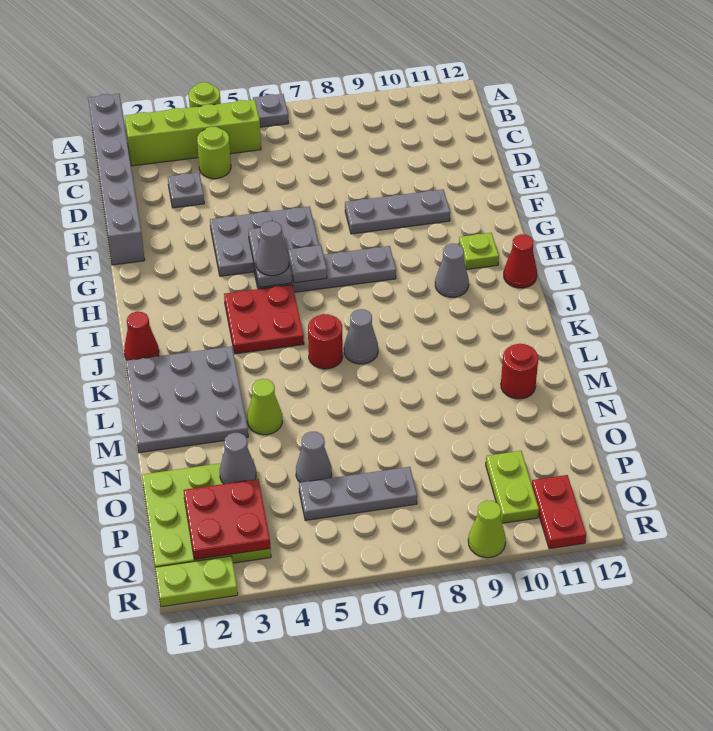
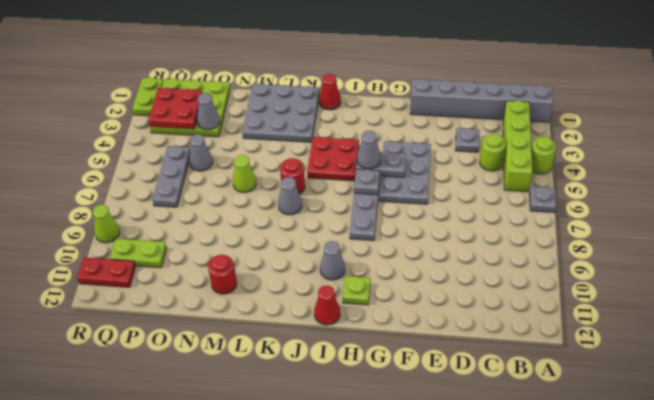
grey plate F8:F10 level 1 -> none
lime cone M4 level 1 -> lime cone M6 level 1

